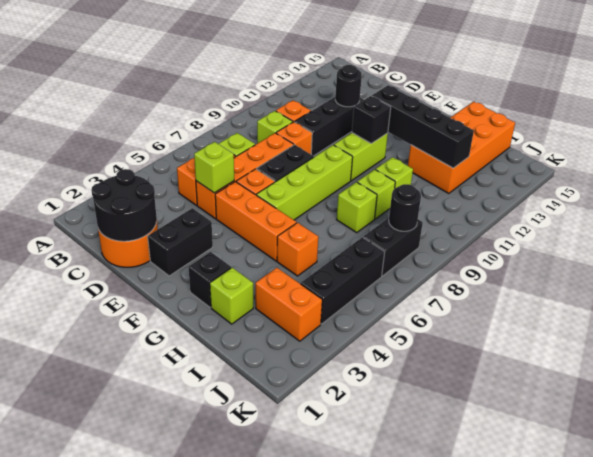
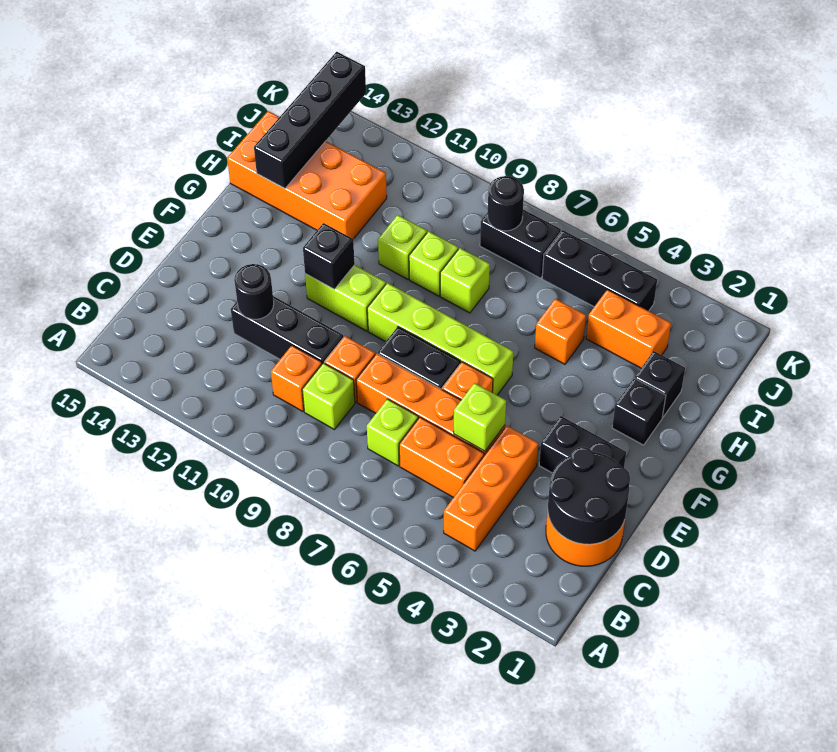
orange brick E5:G5 level 1 -> orange brick B4:D4 level 1
black brick F12:I12 level 2 -> black brick H14:K14 level 2
lime brick H2 level 1 -> black brick H2 level 1
orange brick I3:J3 level 1 -> orange brick I3:I4 level 1

